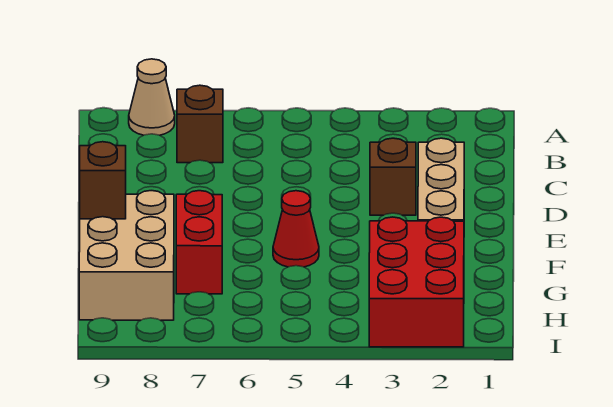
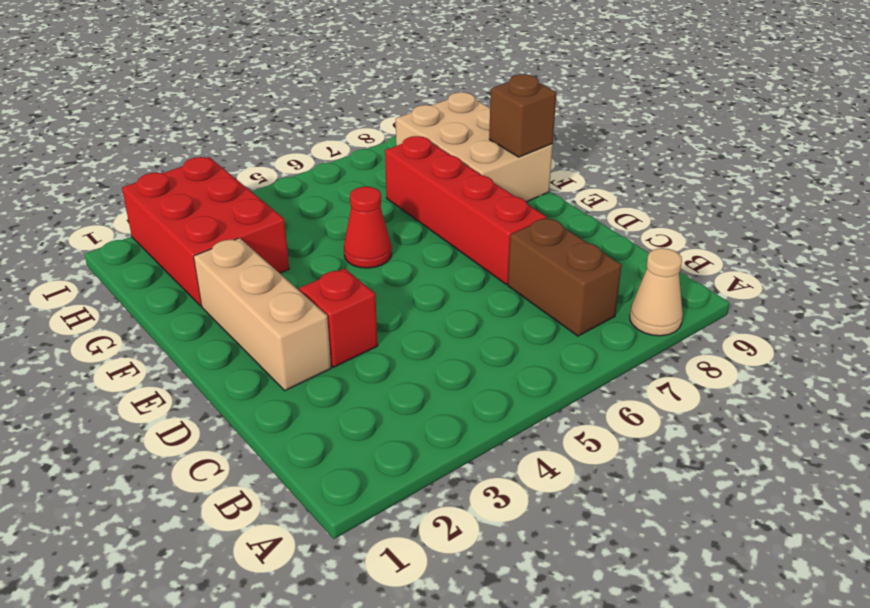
brown brick B7 level 1 -> brown brick B7:C7 level 1
brown brick D3 level 1 -> red brick D3 level 1
red brick F7:G7 level 1 -> red brick D7:G7 level 1

